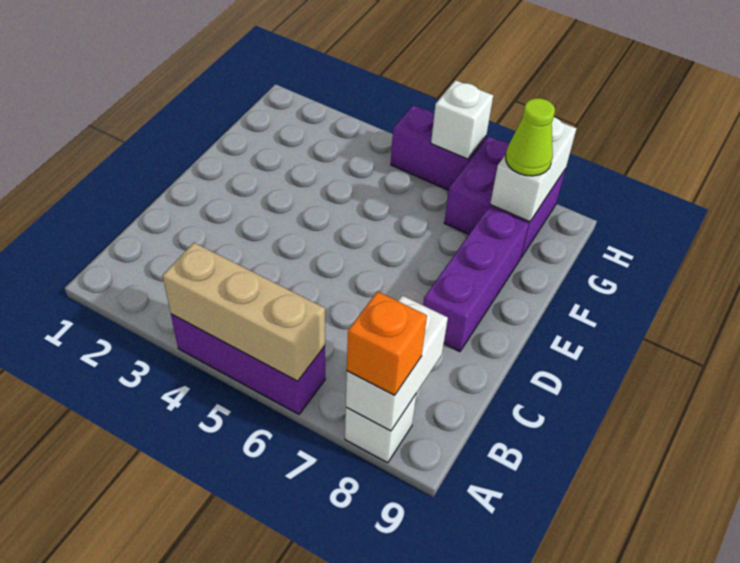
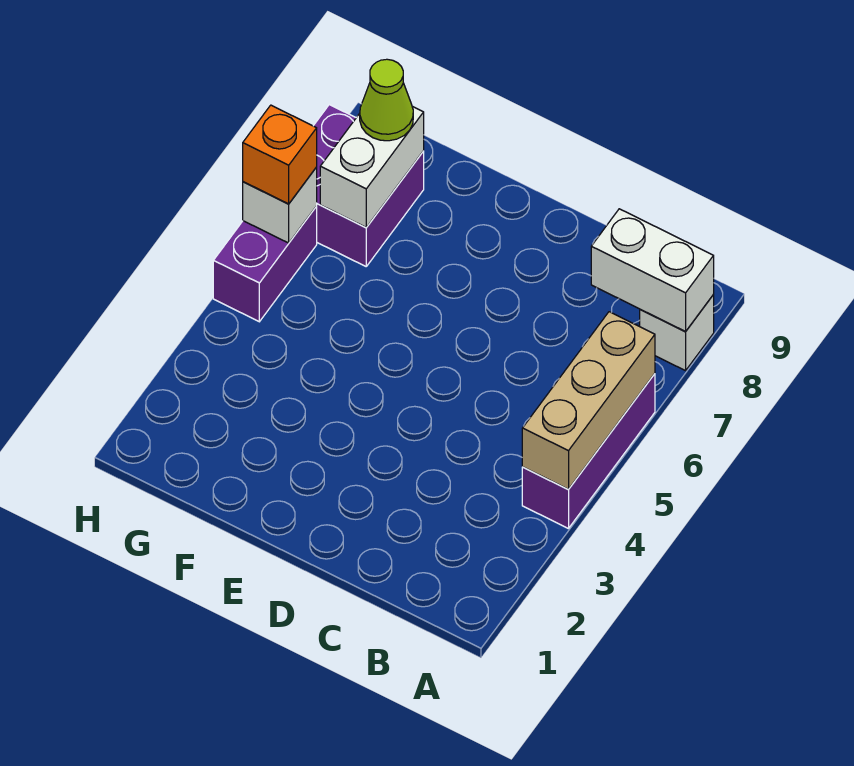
orange brick A8 level 3 -> orange brick H6 level 3
purple brick D8:F8 level 1 -> none
white brick G8:H8 level 2 -> white brick G7:G8 level 2

